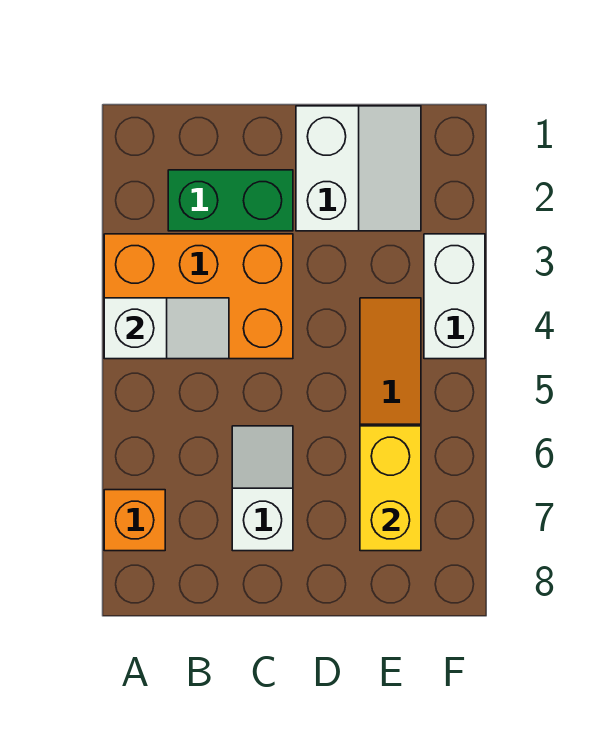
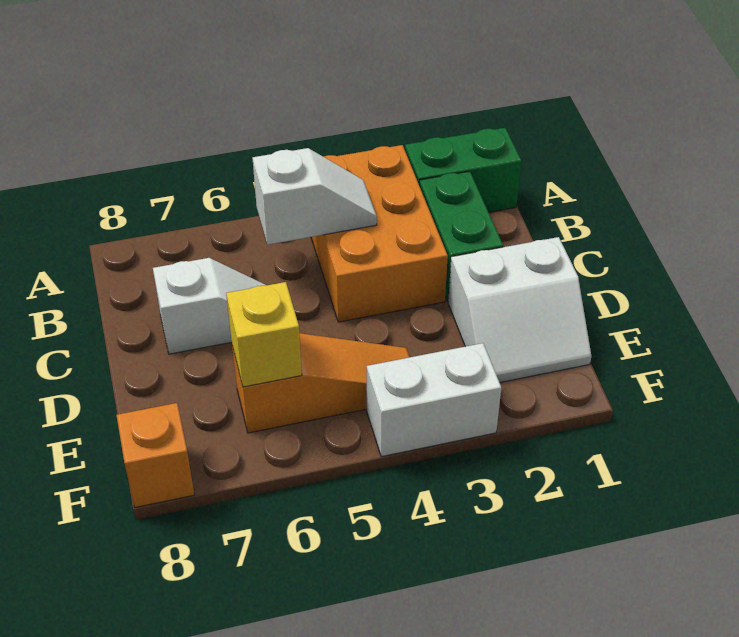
none -> green brick A1:A2 level 1
white slope A4:B4 level 2 top A -> white slope B4:B5 level 2 top 5
orange brick A7 level 1 -> orange brick F8 level 1
yellow brick E6:E7 level 2 -> yellow brick E6 level 2

